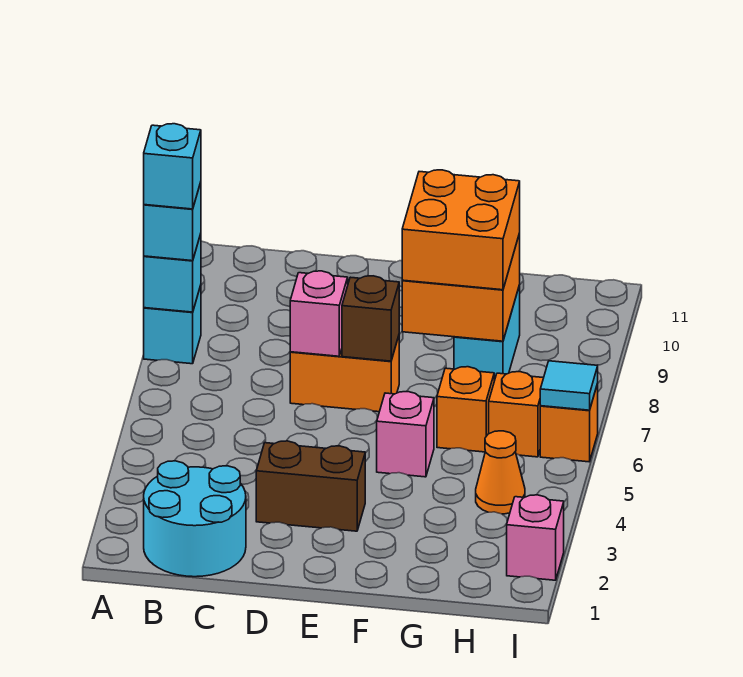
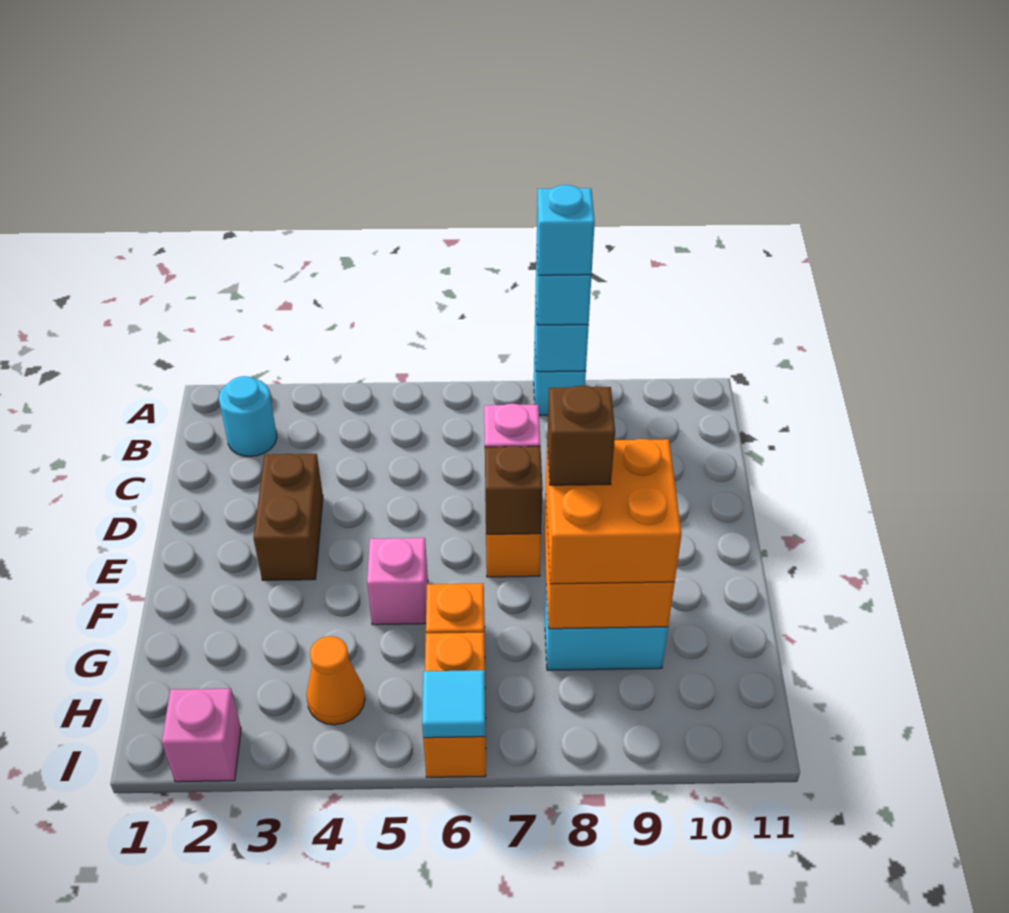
cyan round brick B1:C2 level 1 -> cyan round brick B2 level 1
none -> brown brick F8 level 4

